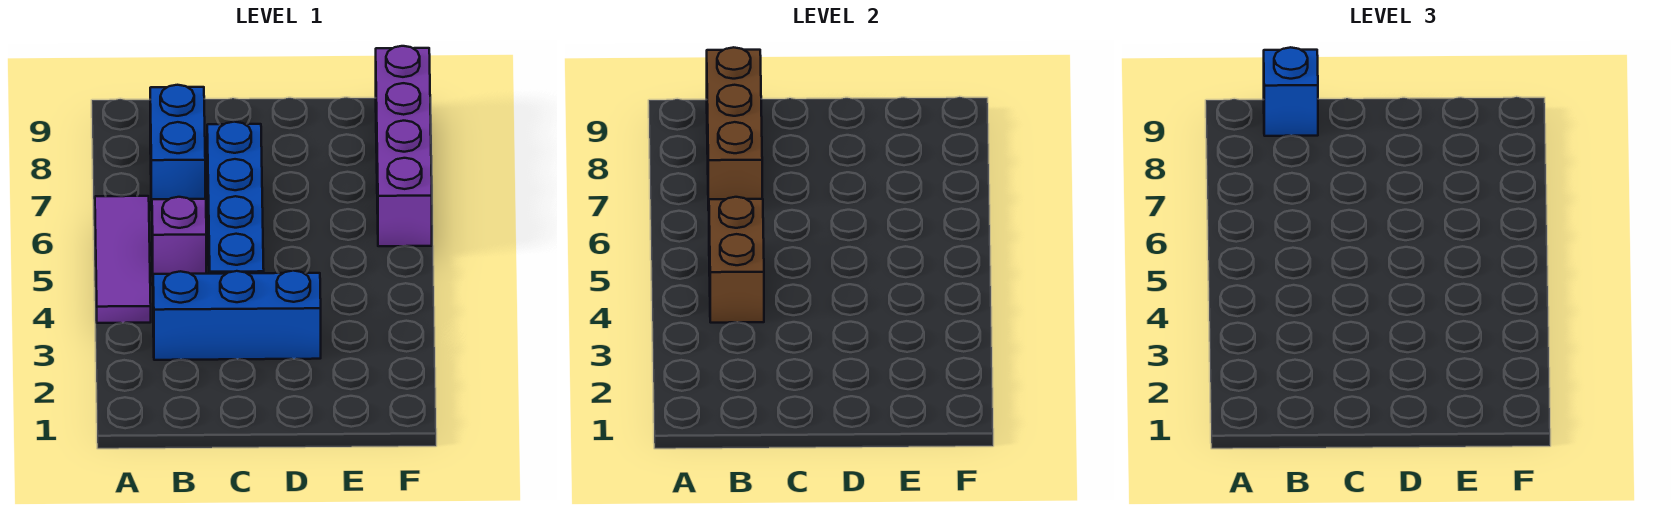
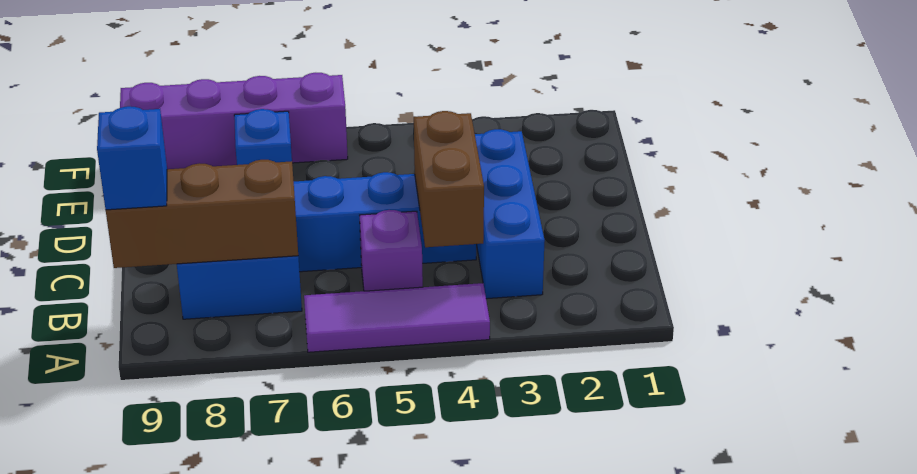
brown brick B4:B5 level 2 -> brown brick B4:C4 level 2
none -> blue brick E7 level 1

